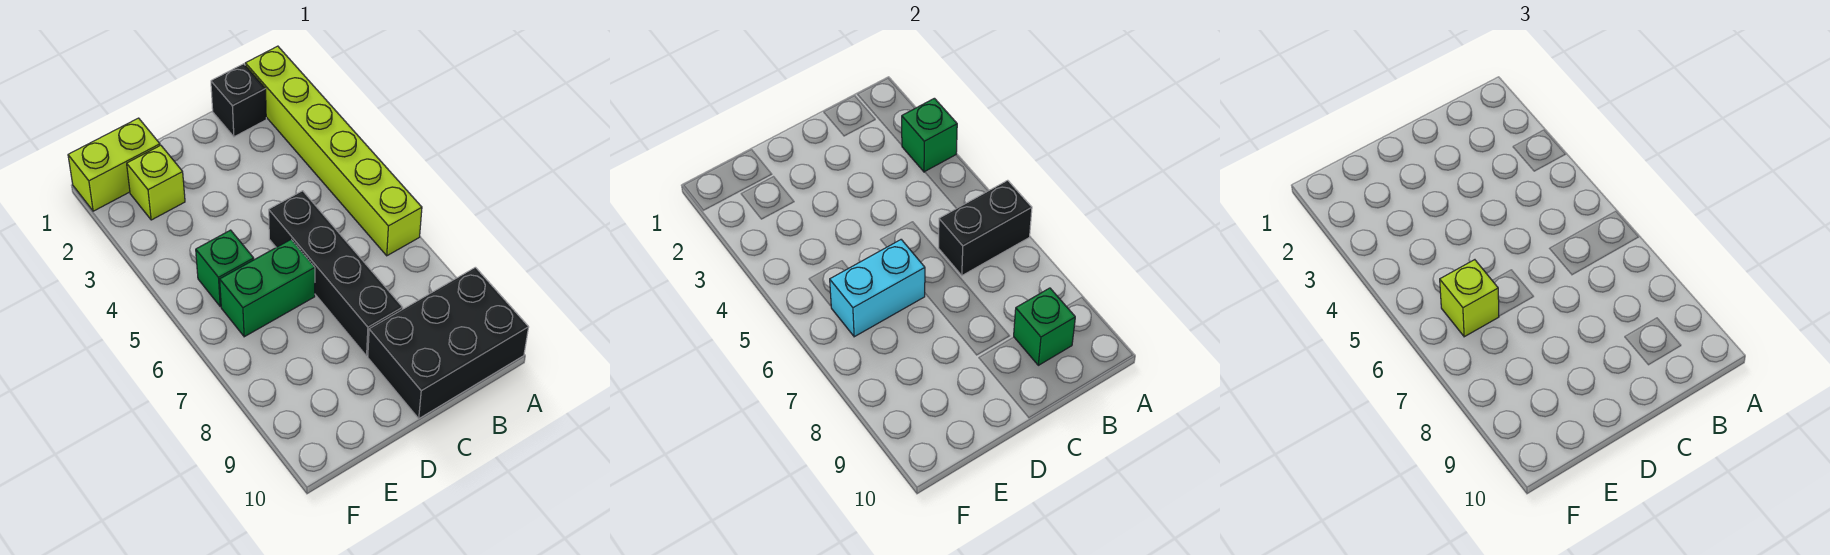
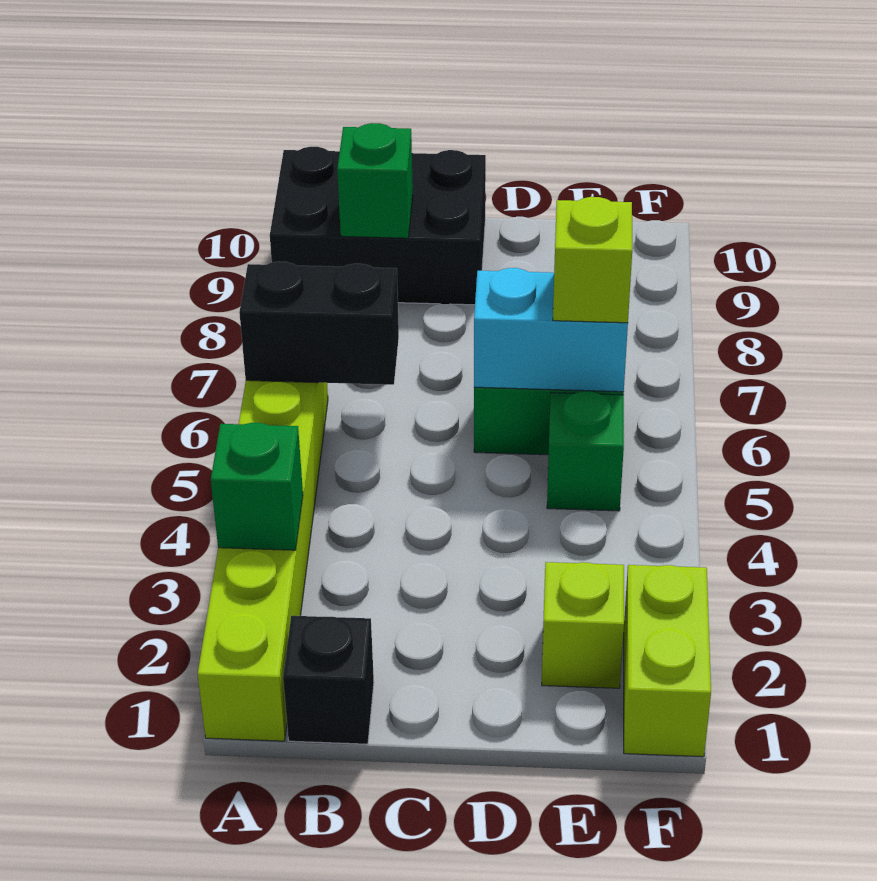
black brick C5:C8 level 1 -> none
lime brick E1:F1 level 1 -> lime brick F1:F2 level 1

